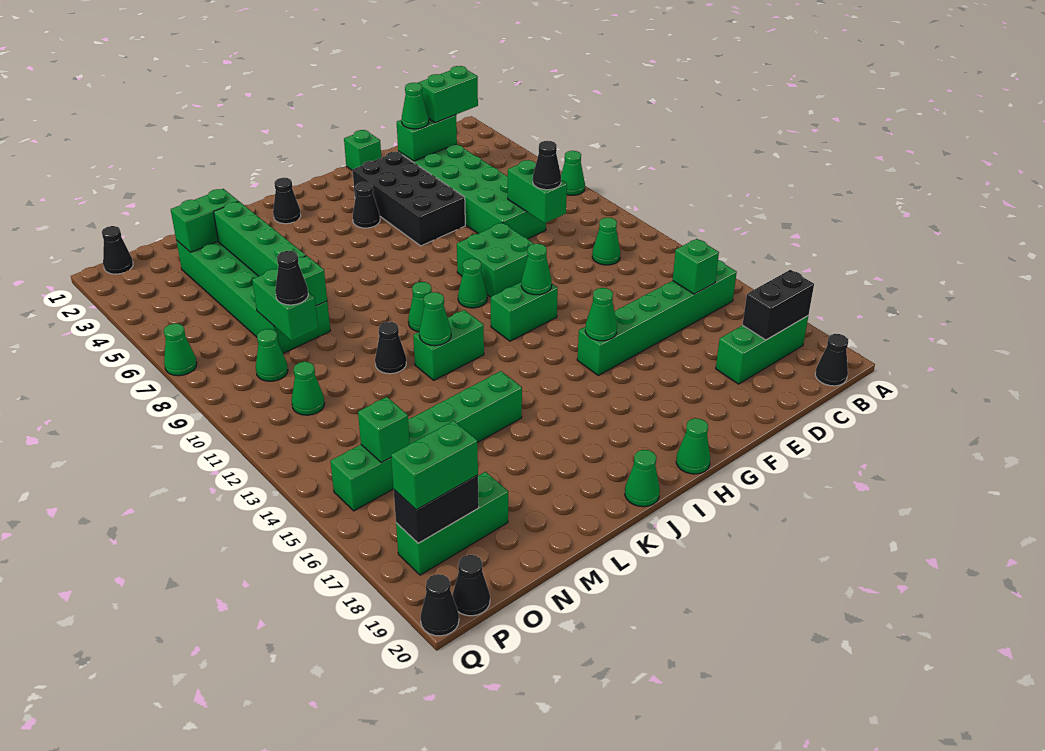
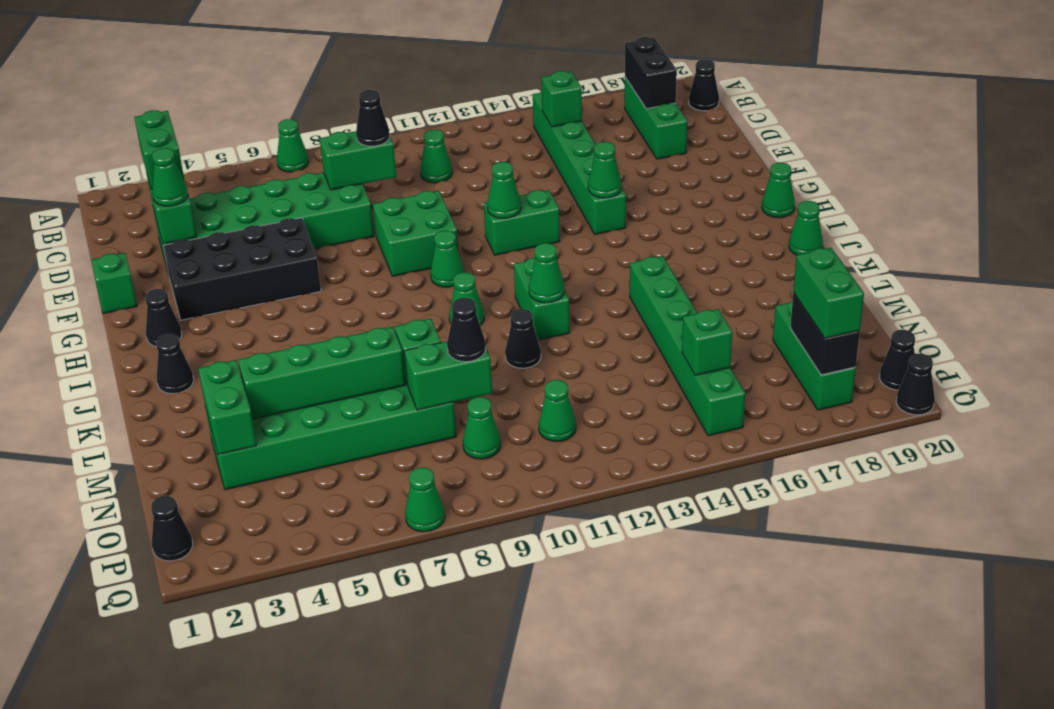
green brick G12:H12 level 1 -> green brick G12:G13 level 1
black cone H4 level 1 -> black cone H2 level 1

